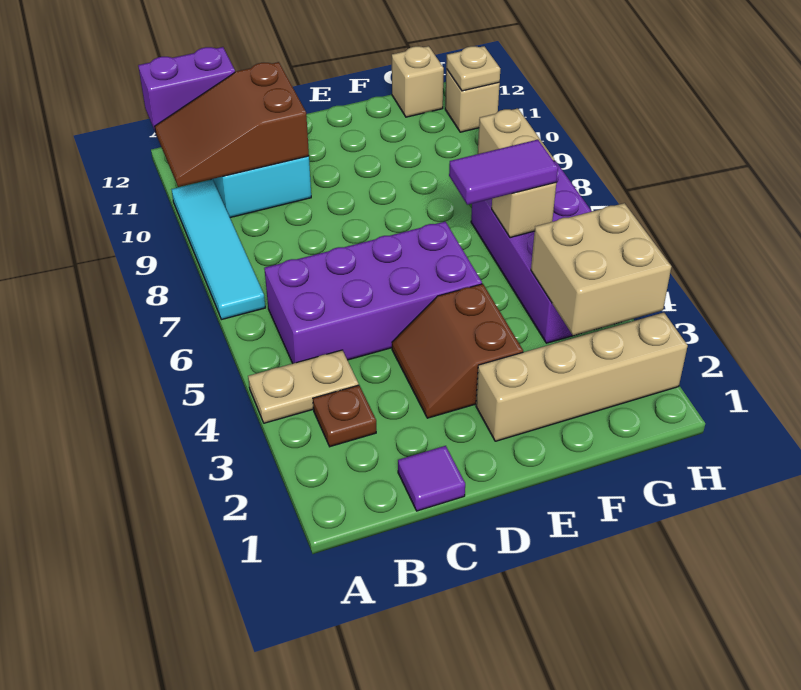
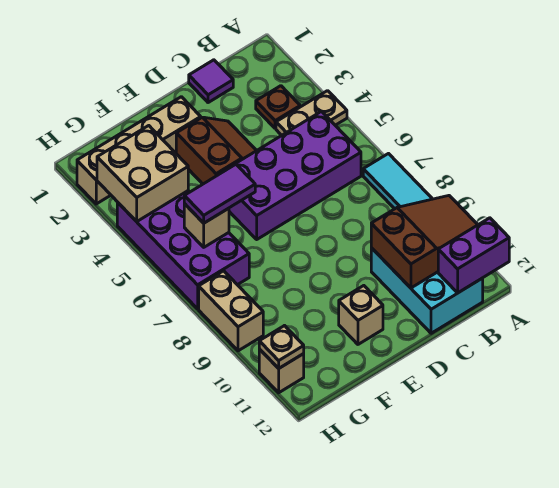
tan brick G12 level 1 -> tan brick E11 level 1

